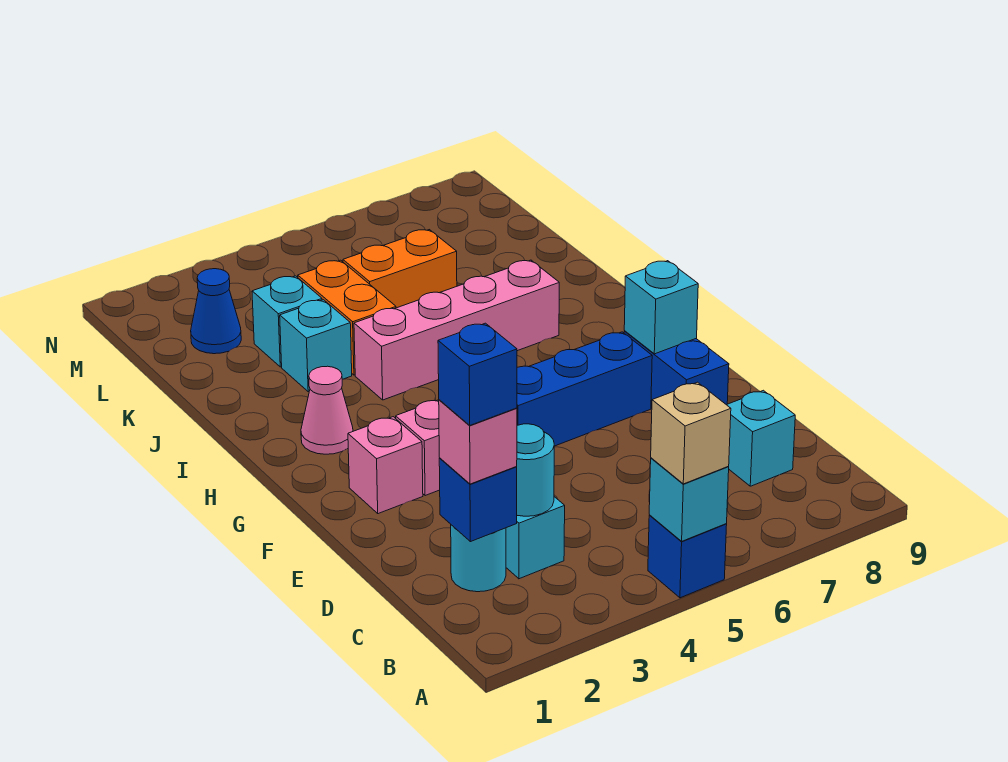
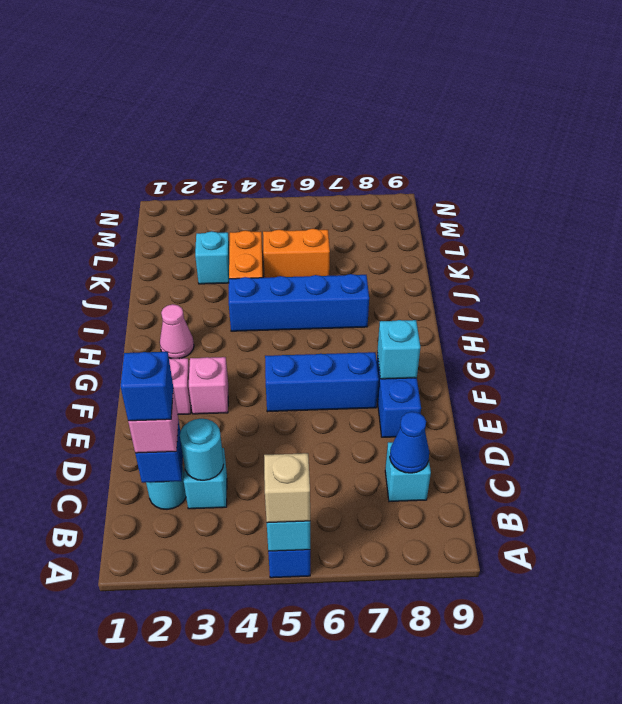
pink brick I4:I7 level 1 -> blue brick I4:I7 level 1
cyan brick J3 level 1 -> none
blue cone L2 level 1 -> blue cone C8 level 2

